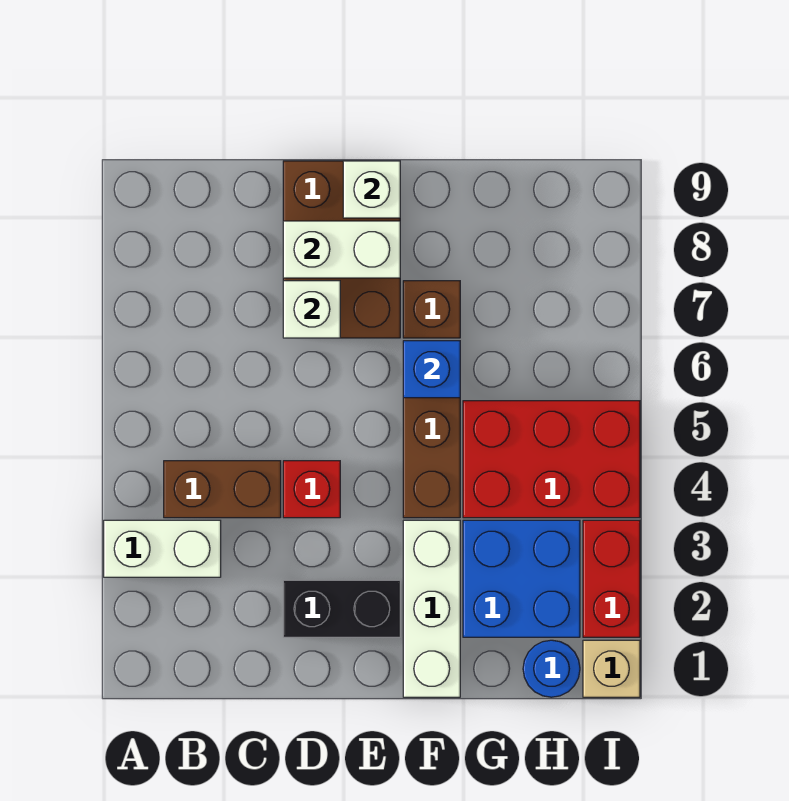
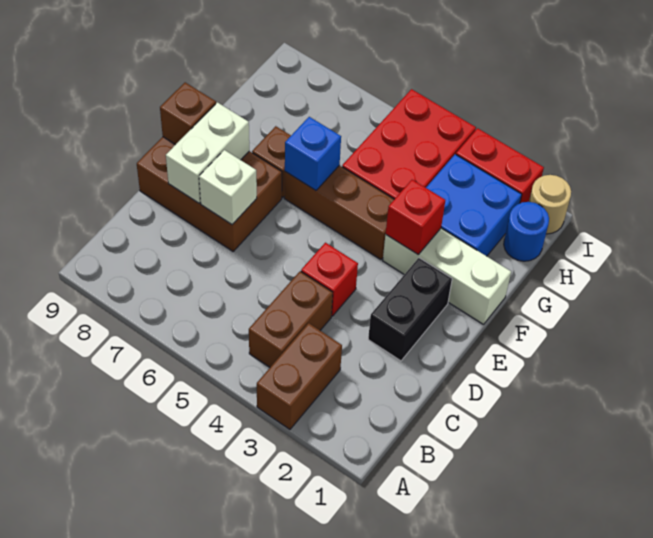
white brick A3:B3 level 1 -> brown brick A3:B3 level 1
white brick E9 level 2 -> brown brick E9 level 2
none -> red brick F3 level 2
tan brick I1 level 1 -> tan round brick I1 level 1

